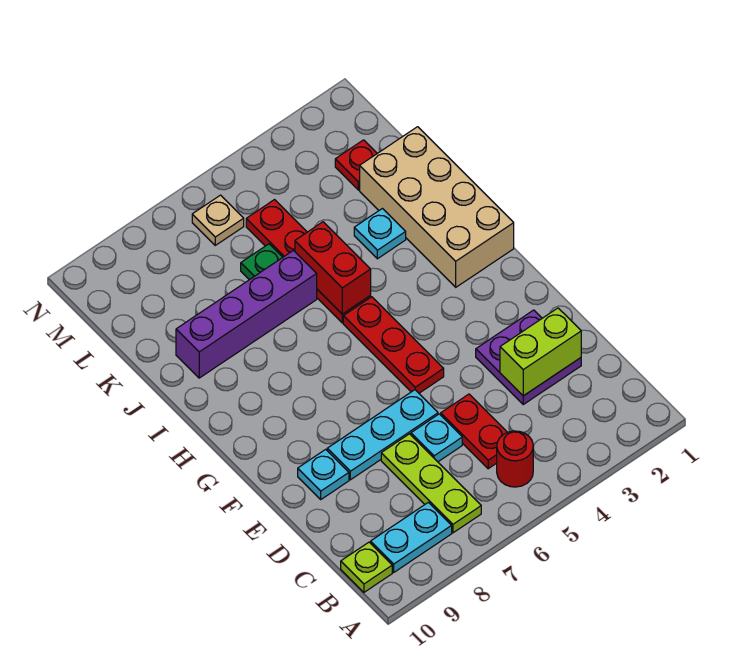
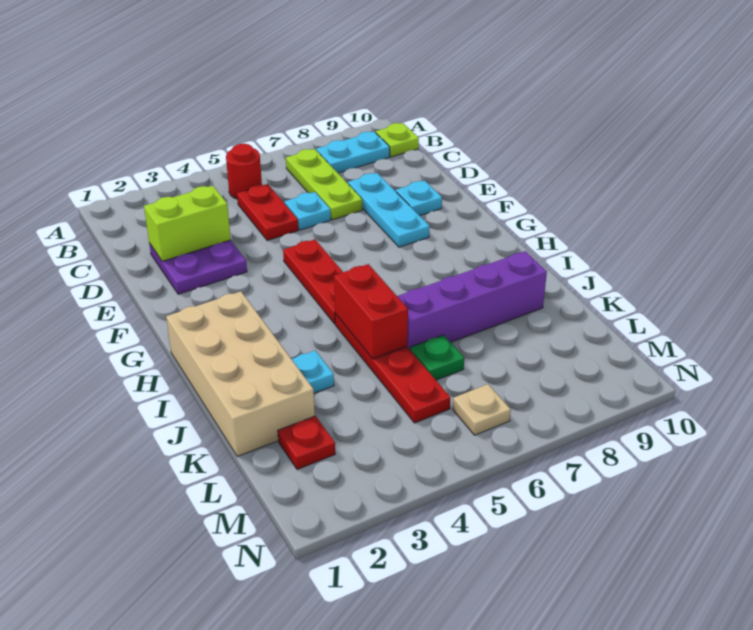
cyan plate E6:E8 level 1 -> cyan plate D8:F8 level 1

